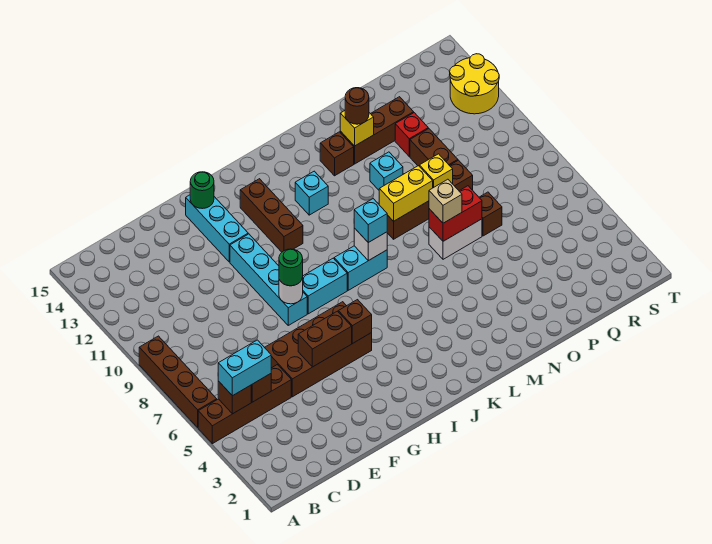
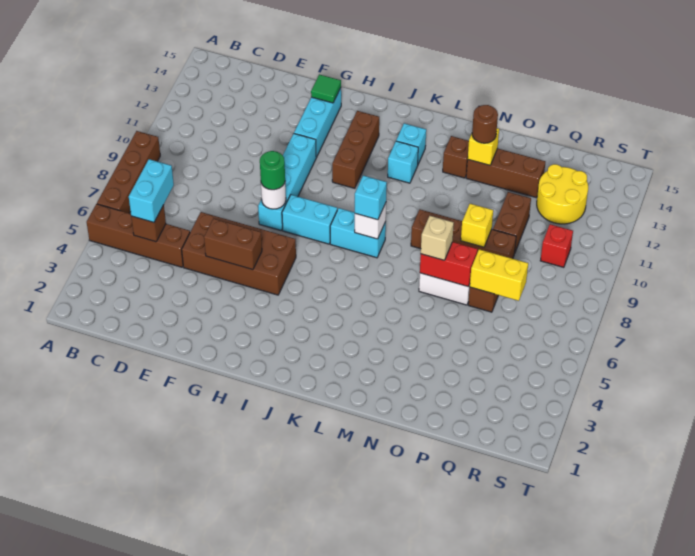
brown brick B5 level 2 -> none
cyan brick B5:C5 level 3 -> cyan brick C5:C6 level 3
green round brick G14 level 2 -> green tile G14 level 2
brown brick H5 level 2 -> none
yellow brick M9:N9 level 2 -> yellow brick P7:Q7 level 2
cyan brick N11 level 1 -> cyan brick K13 level 1
red brick P12 level 1 -> red brick R10 level 1
yellow round brick S12:T13 level 1 -> yellow round brick Q12:R13 level 1

